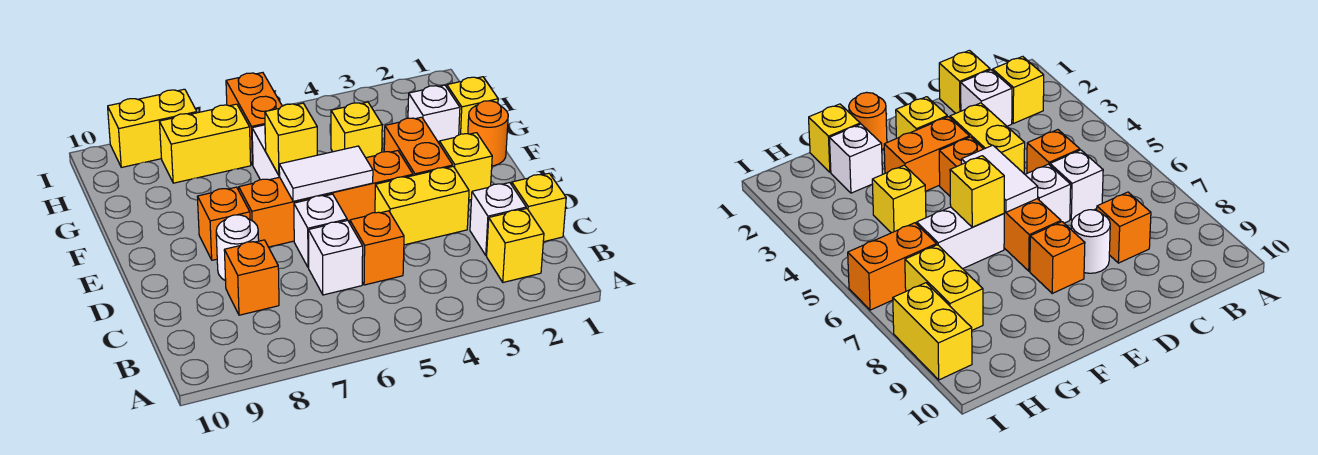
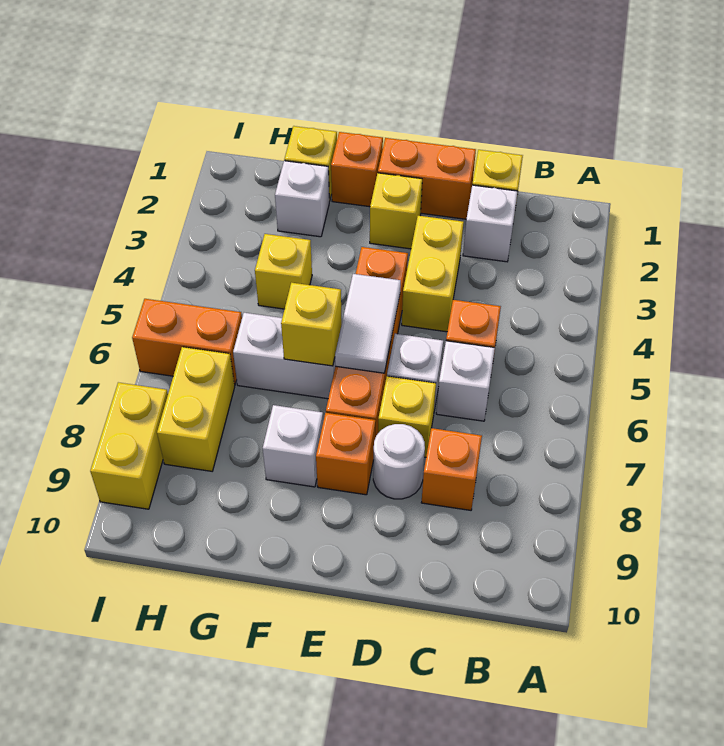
yellow brick B2 level 1 -> yellow brick D7 level 1
orange brick E3:F3 level 1 -> orange brick D1:E1 level 1
orange round brick F1 level 1 -> orange brick F1 level 1
none -> white brick F8 level 1

